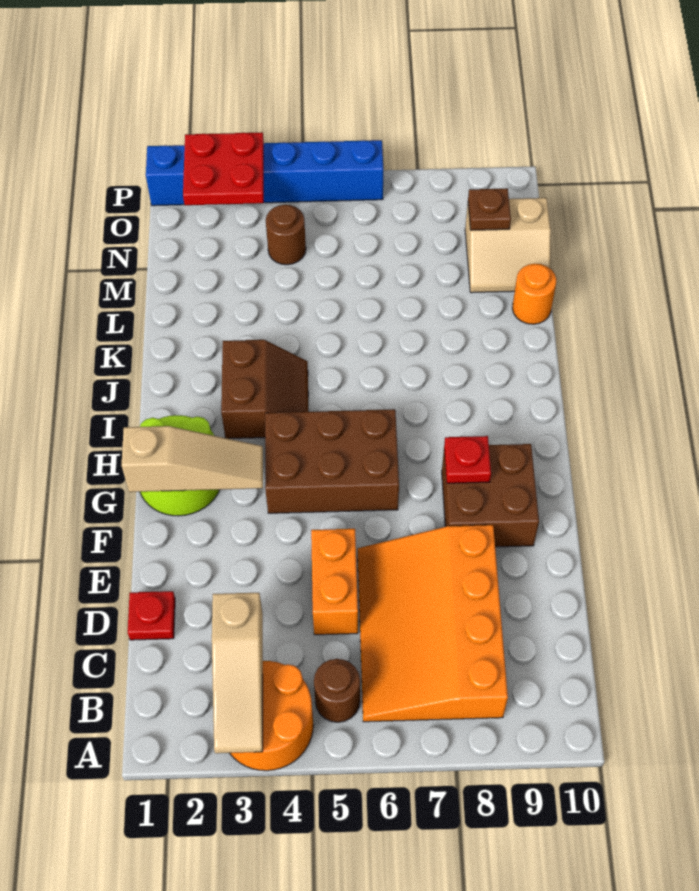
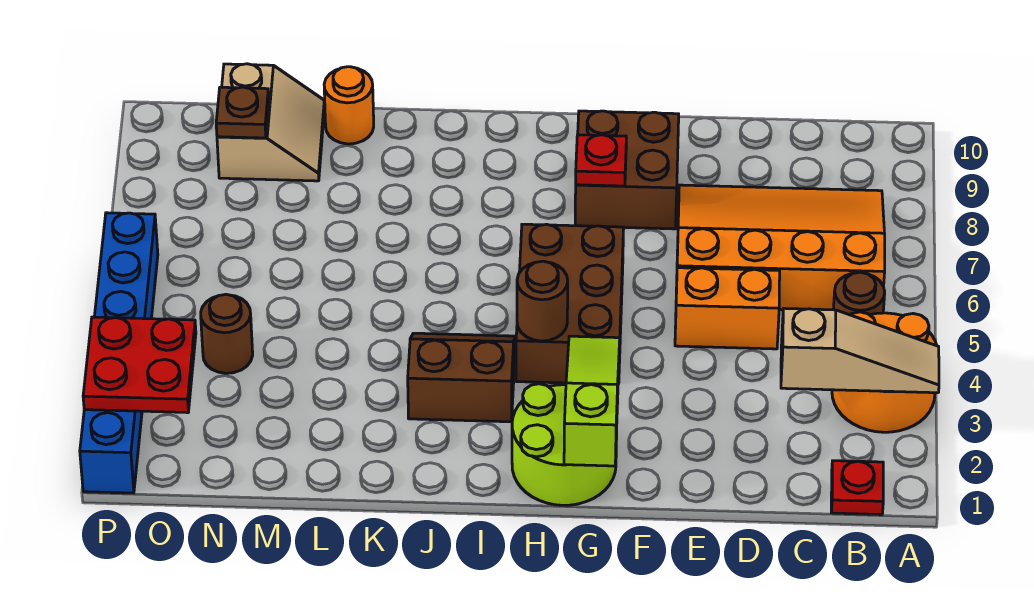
orange slope B6:E8 level 1 top 8 -> orange slope B6:E8 level 1 top 6
red plate D1 level 1 -> red plate B1 level 1
tan slope G1:G3 level 2 top 1 -> lime slope G1:G3 level 2 top 1
none -> brown round brick H4 level 2

